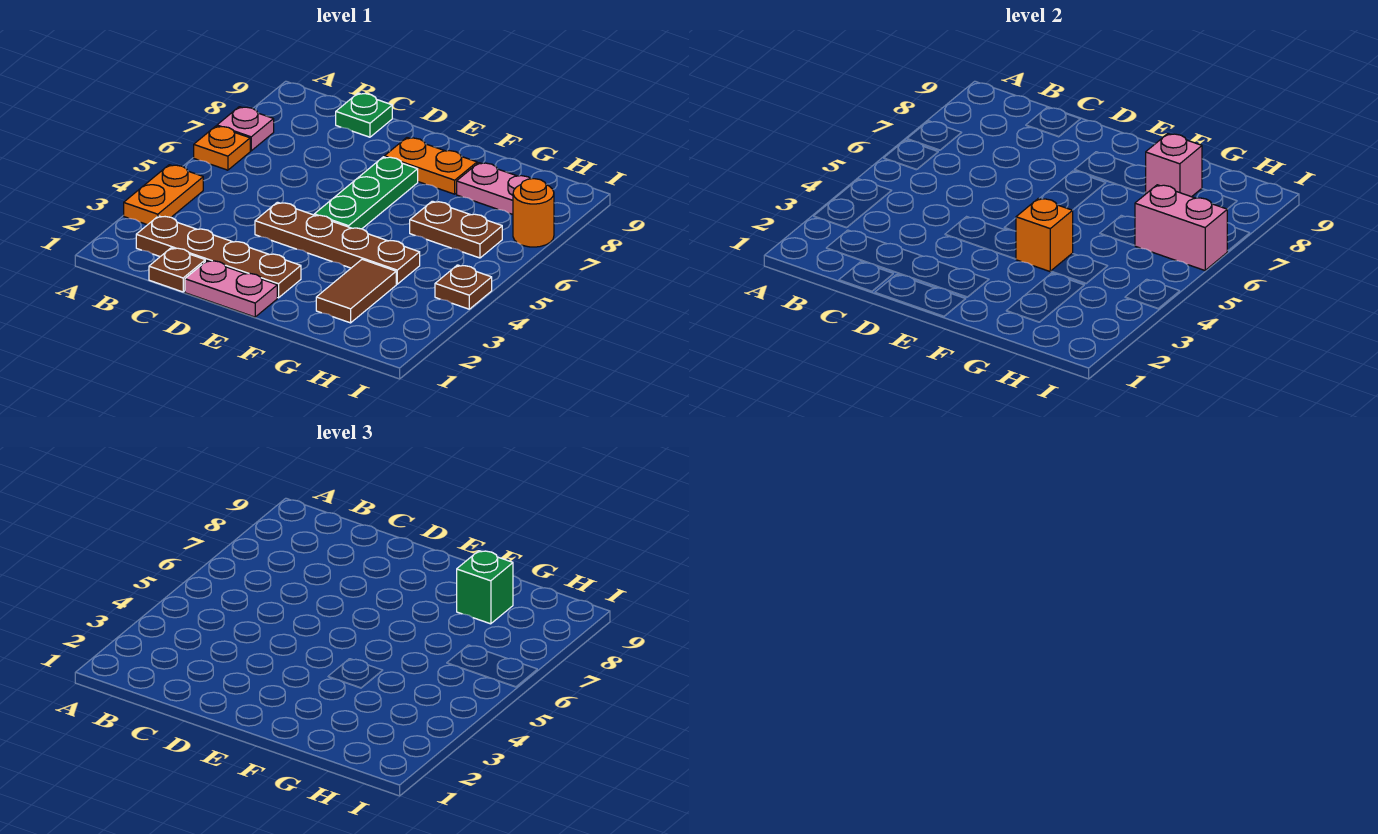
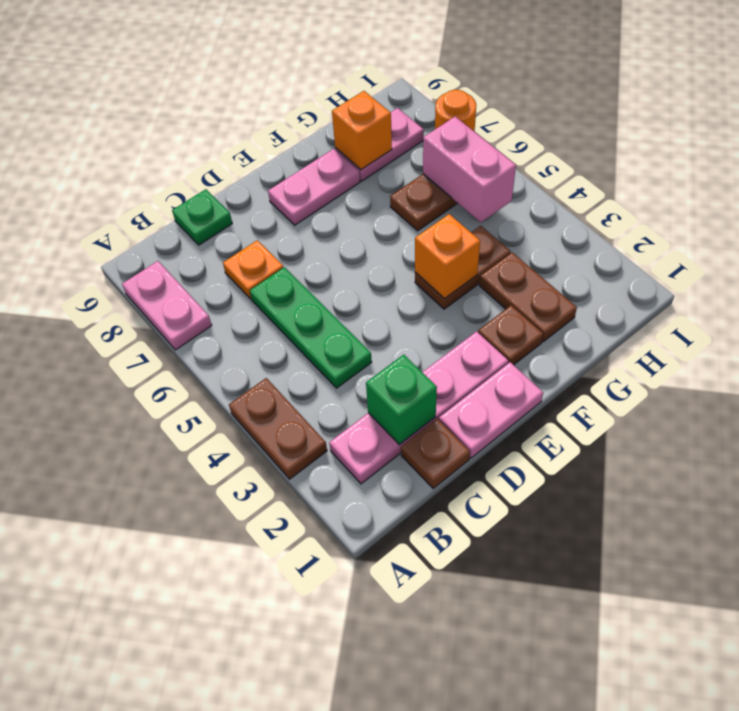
orange plate A3:A4 level 1 -> brown plate A3:A4 level 1
orange plate A6 level 1 -> orange plate C7 level 1
pink plate A7 level 1 -> pink plate A7:A8 level 1
brown plate B2:E2 level 1 -> pink plate B2:E2 level 1
brown plate D4:G4 level 1 -> brown plate F4:G4 level 1
green plate E5:E7 level 1 -> green plate C4:C6 level 1
orange plate E8:F8 level 1 -> pink plate E8:F8 level 1
brown tile G2:G3 level 1 -> brown plate G2:G3 level 1
pink brick G8 level 2 -> orange brick G8 level 2
green brick G8 level 3 -> green brick C2 level 2
pink brick H6:I6 level 2 -> pink brick H5:H6 level 2
brown plate I4 level 1 -> brown plate F2 level 1

